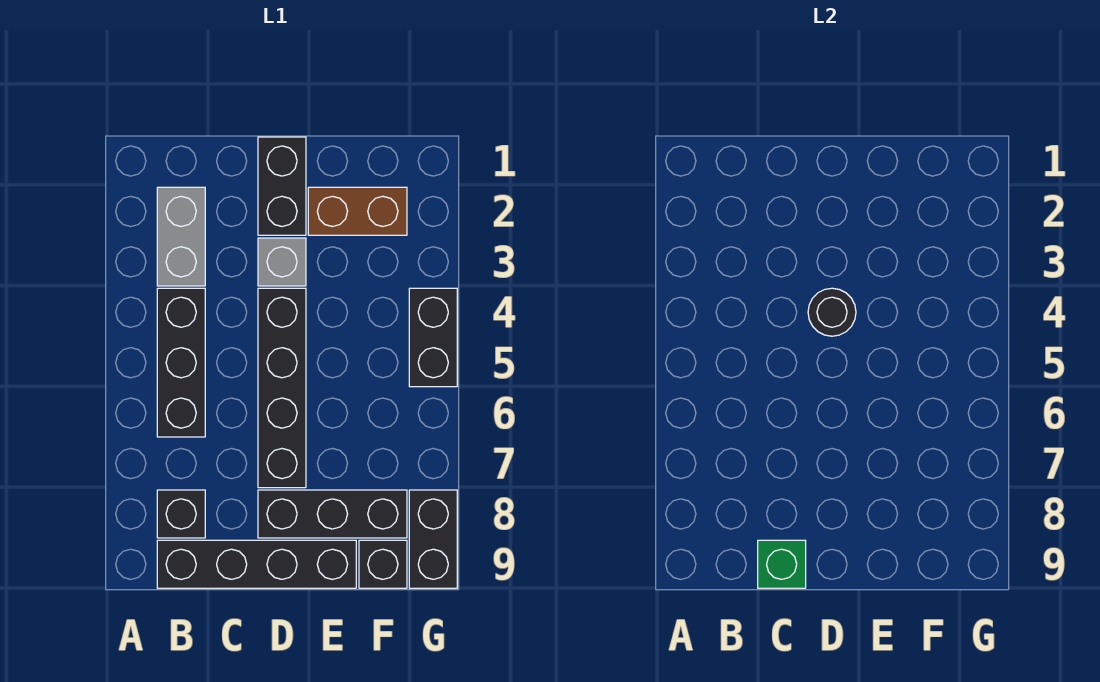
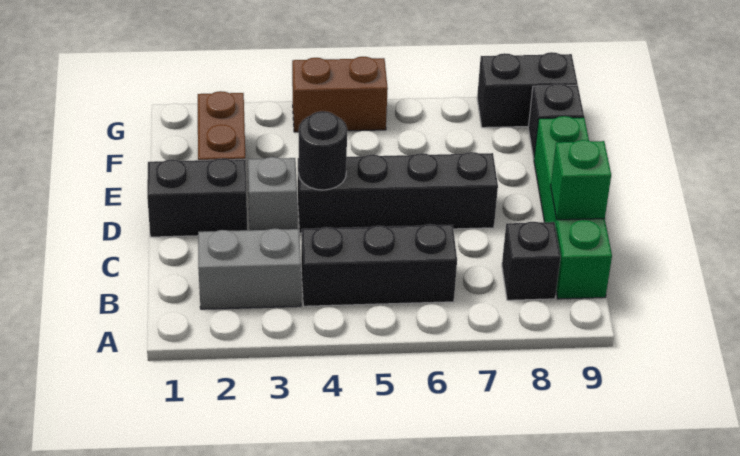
black brick B9:E9 level 1 -> green brick B9:E9 level 1
black brick D8:F8 level 1 -> none
black brick G4:G5 level 1 -> brown brick G4:G5 level 1

